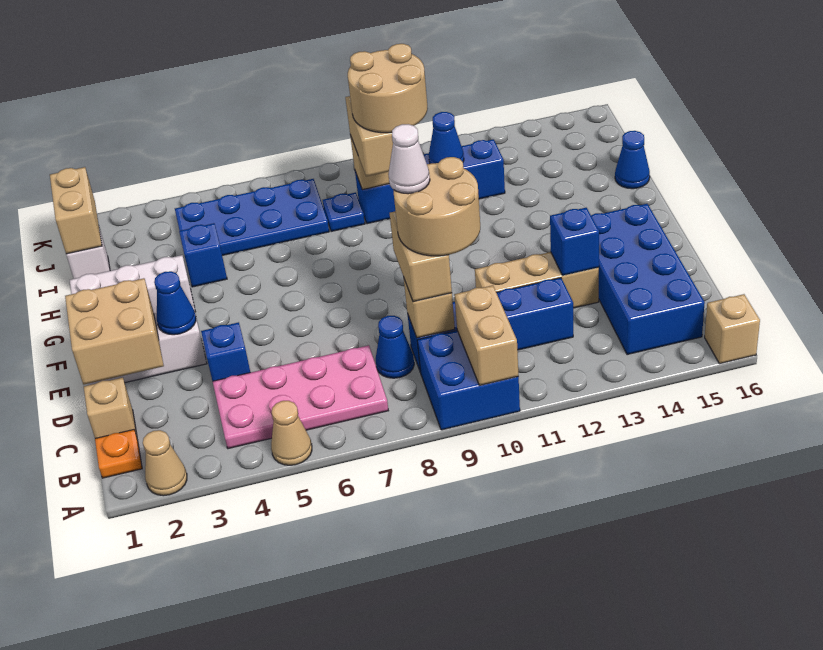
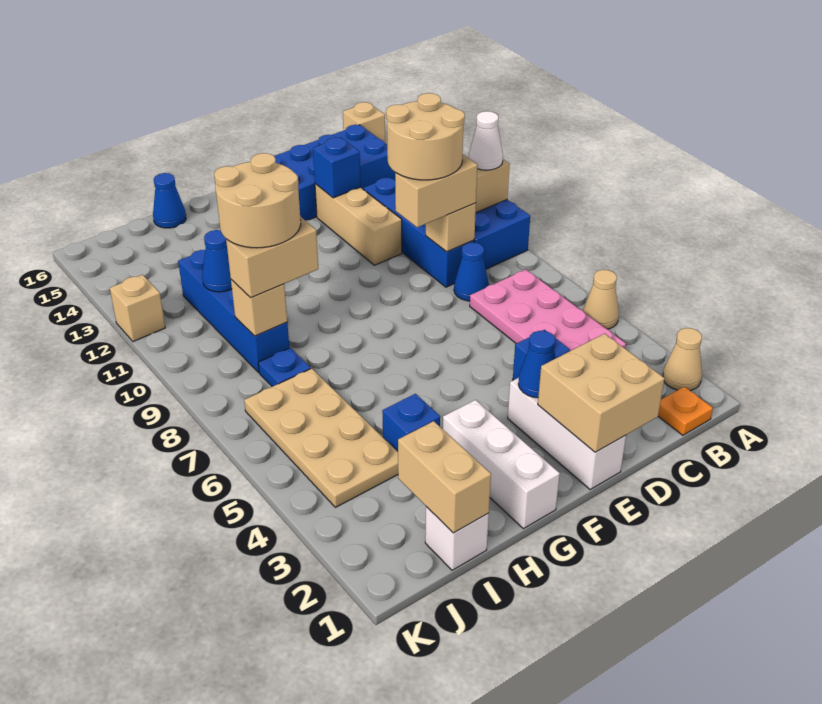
tan brick C1 level 1 -> tan brick K12 level 1
white cone D9 level 5 -> white cone A10 level 3
tan brick I1:J1 level 2 -> tan brick I1:I2 level 2
blue plate I4:J7 level 1 -> tan plate I4:J7 level 1

